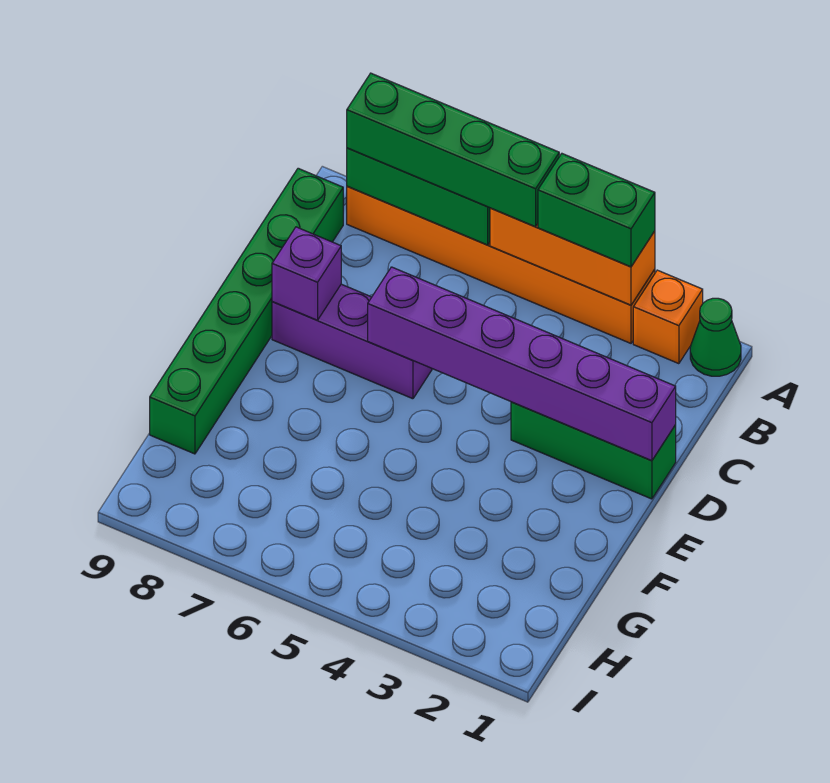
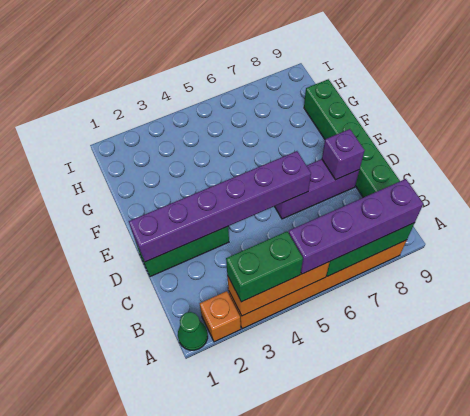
green brick A5:A8 level 3 -> purple brick A5:A8 level 3

